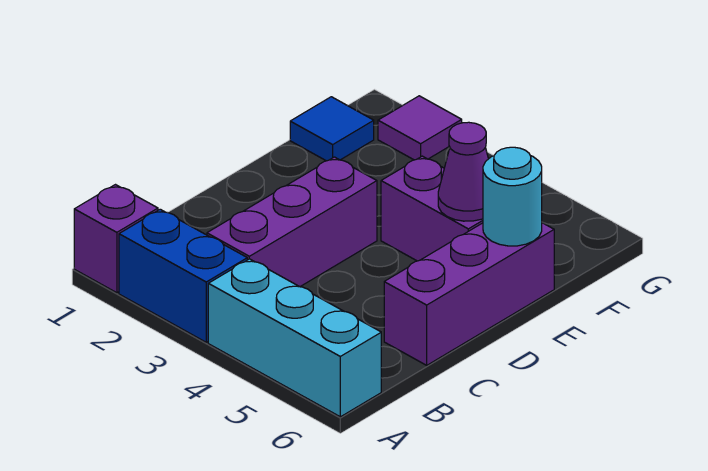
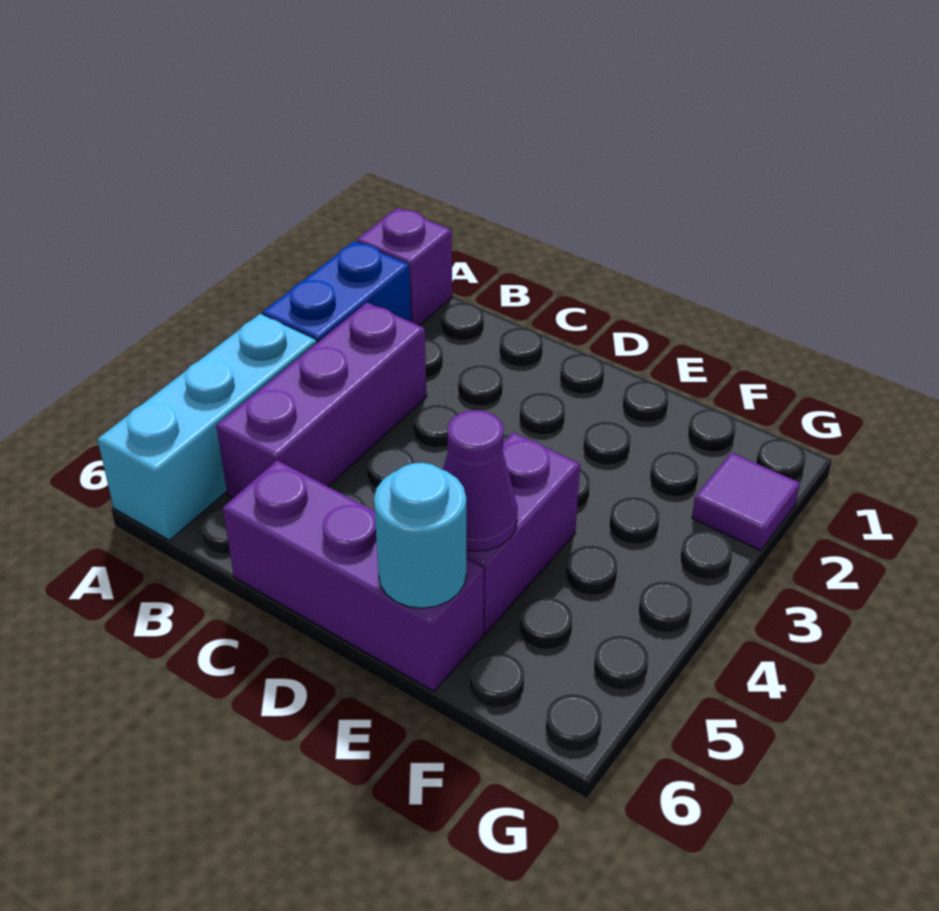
purple brick B3:D3 level 1 -> purple brick B3:B5 level 1
blue tile F1 level 1 -> none

